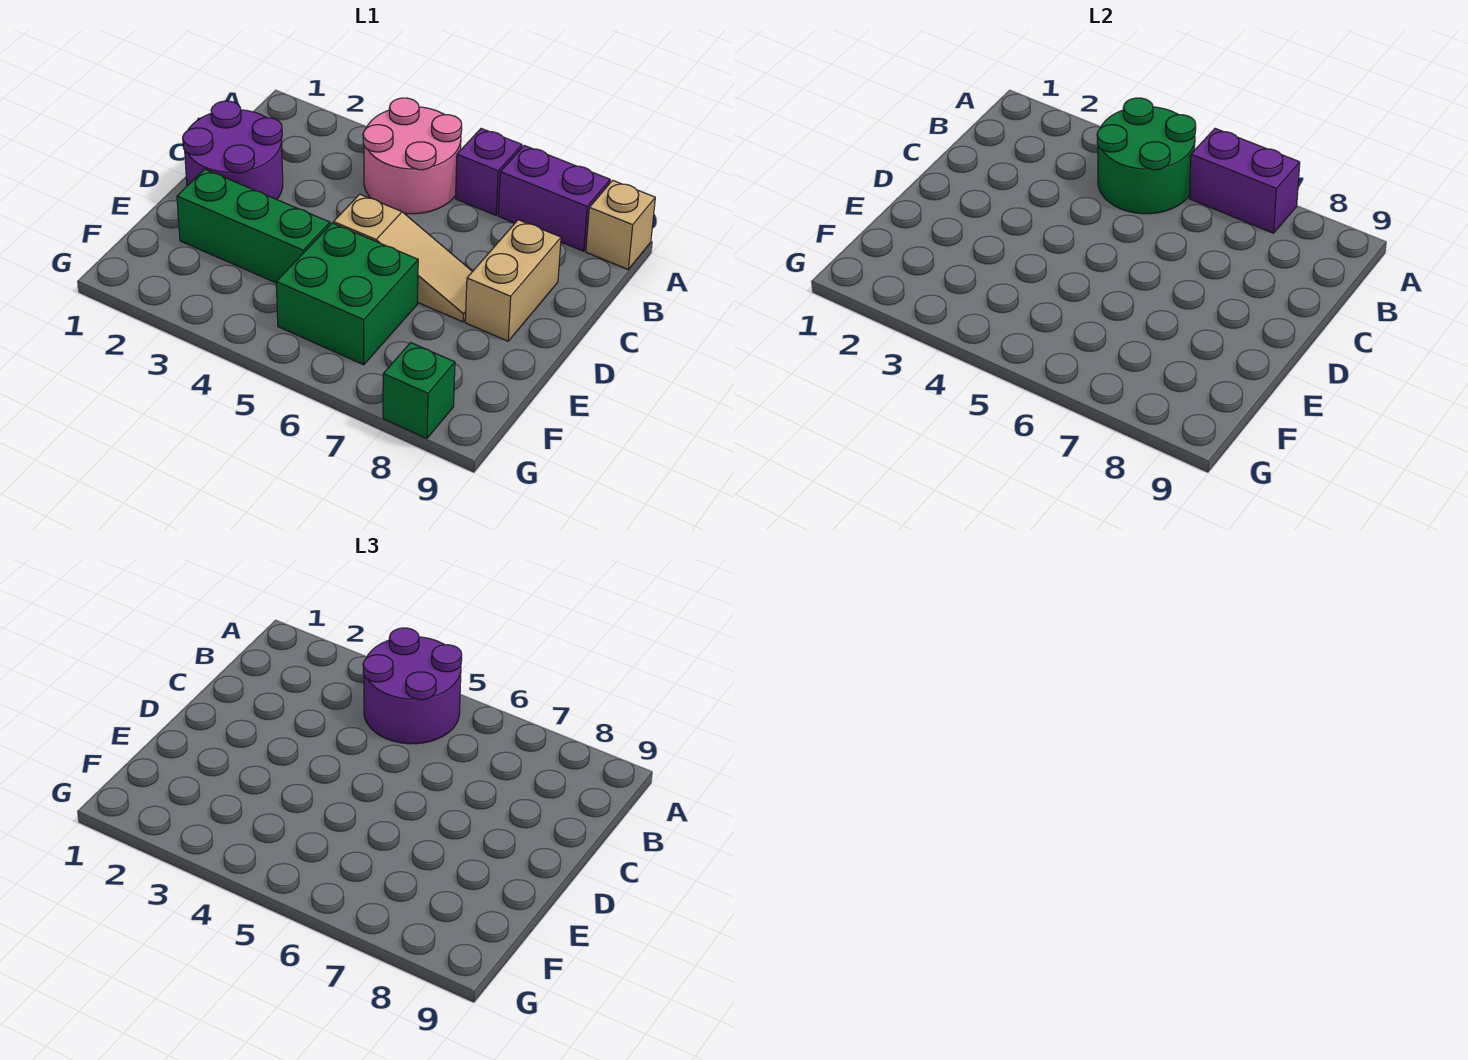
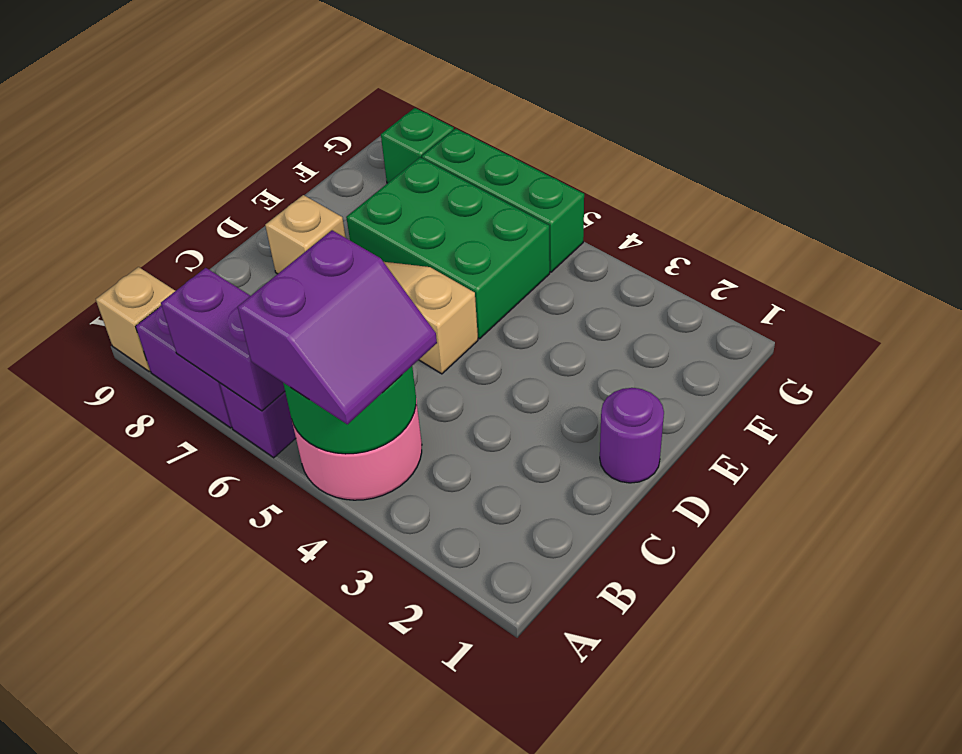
purple round brick A4:B5 level 3 -> purple slope A4:B5 level 3 top 5
purple round brick C1:D2 level 1 -> purple round brick D1 level 1
tan brick C8:D8 level 1 -> tan brick D8 level 1
green brick E2:E4 level 1 -> green brick G5:G7 level 1
green brick E5:F6 level 1 -> green brick E5:F7 level 1

